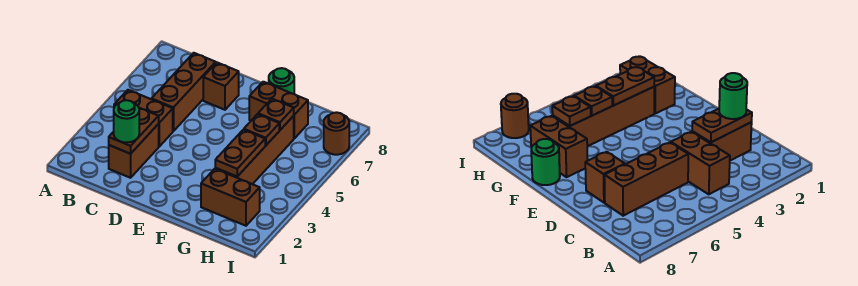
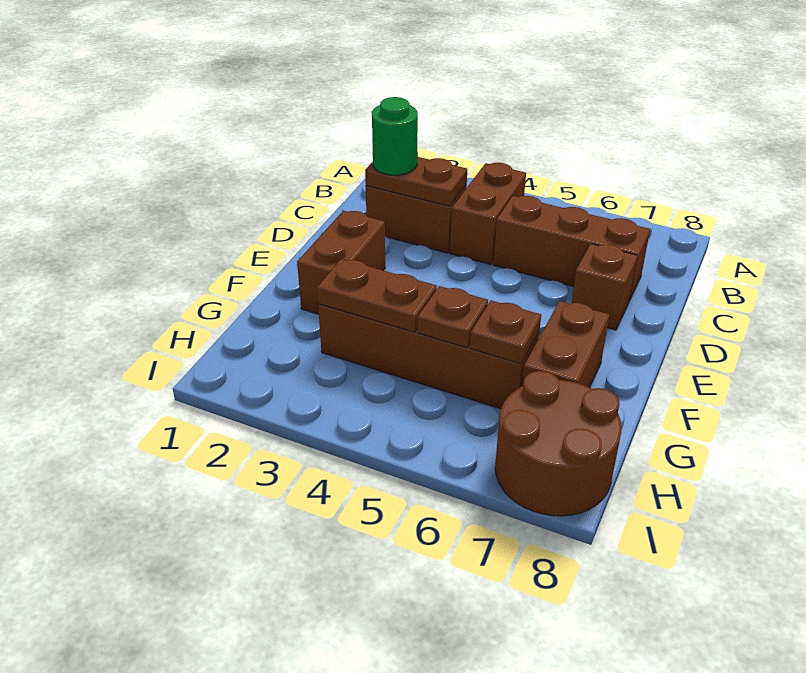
green round brick F8 level 1 -> none
brown brick G2:H2 level 1 -> brown brick E2:F2 level 1
brown round brick I7 level 1 -> brown round brick H7:I8 level 1

